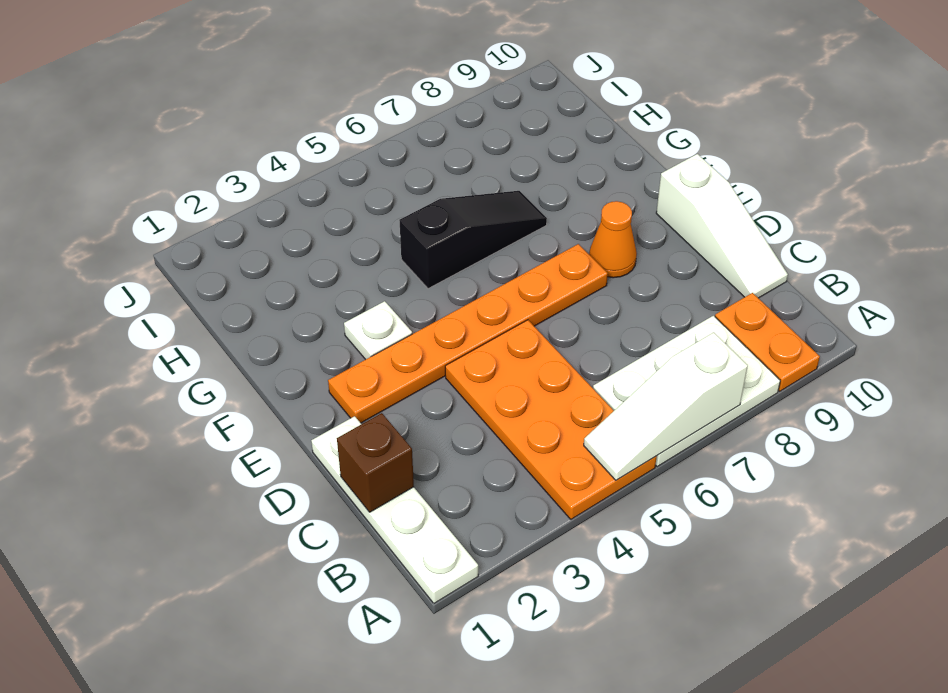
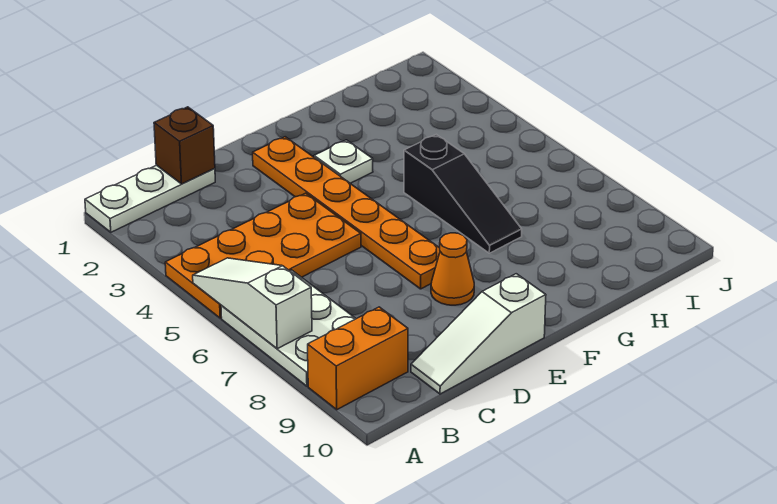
white plate A1:D1 level 1 -> white plate A1:C1 level 1
orange plate A9:B9 level 1 -> orange brick A9:B9 level 1

